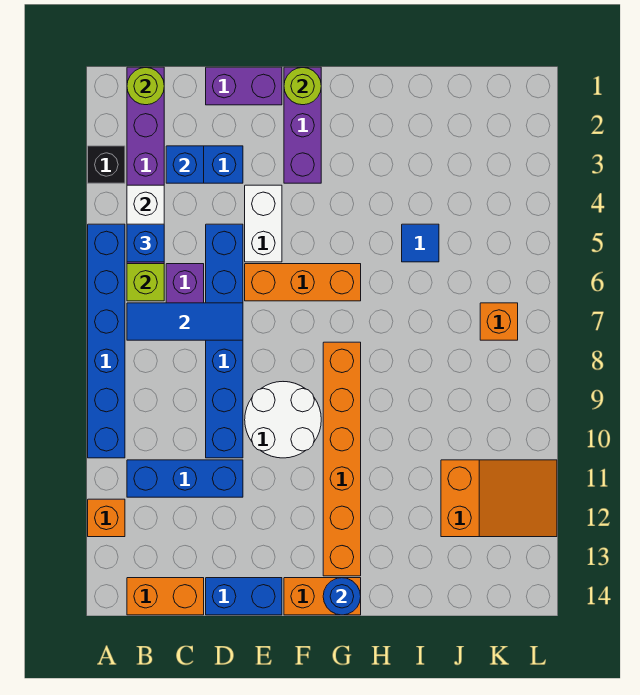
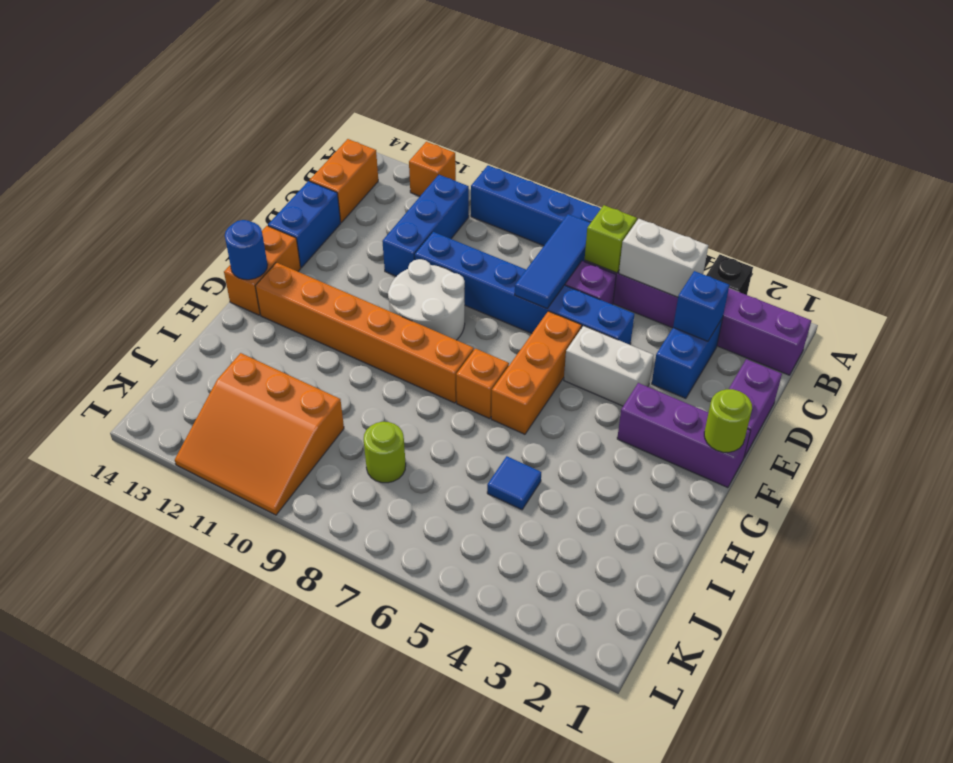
lime round brick B1 level 2 -> lime round brick J8 level 1
blue brick B5 level 3 -> none
orange slope J11:L12 level 1 top J -> orange slope J10:L12 level 1 top J
orange brick K7 level 1 -> orange brick G7 level 1

